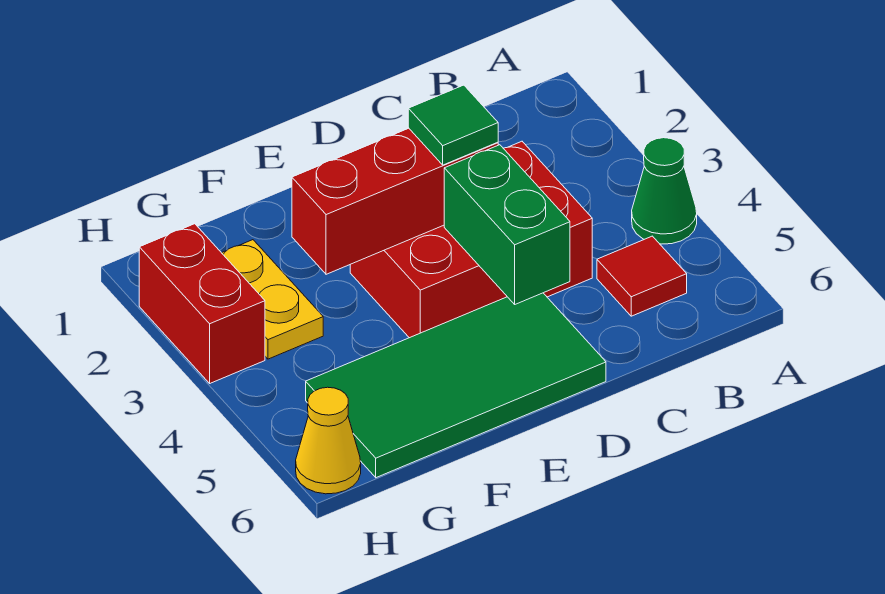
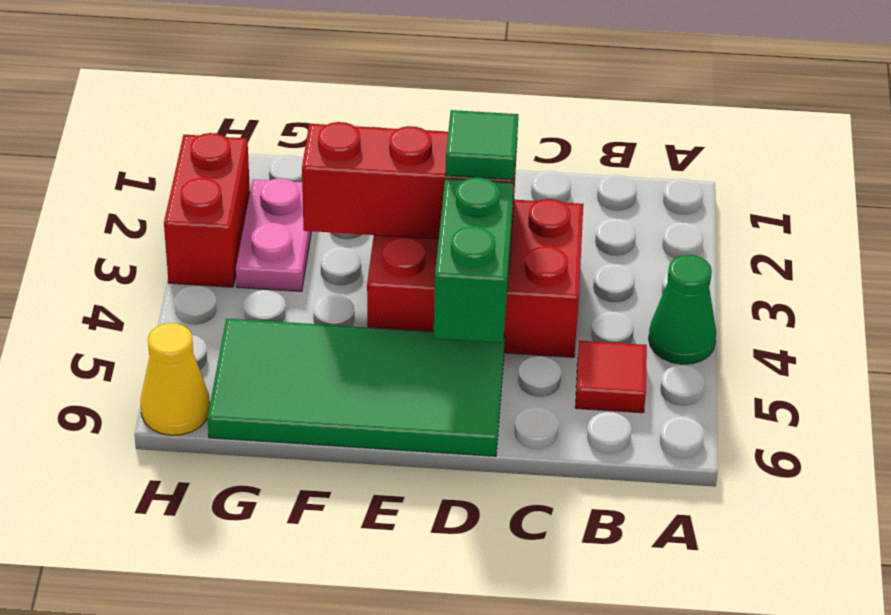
yellow plate G2:G3 level 1 -> pink plate G2:G3 level 1

